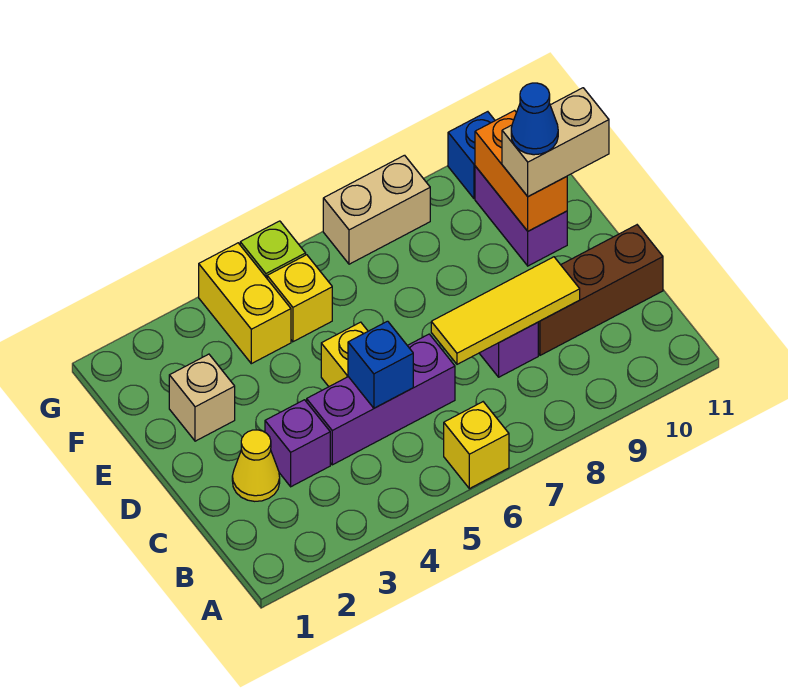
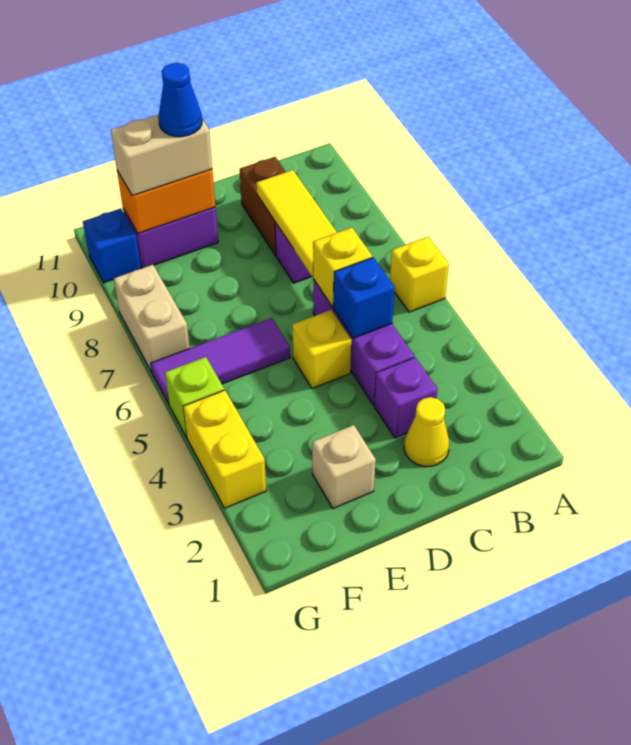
brown brick C9:C11 level 1 -> brown brick C9:C10 level 1
none -> purple tile E6:G6 level 1
tan brick E10:E11 level 3 -> tan brick E10:F10 level 3
yellow brick F4:G4 level 1 -> yellow brick G3:G4 level 1
yellow brick F5 level 1 -> yellow brick C6 level 2

